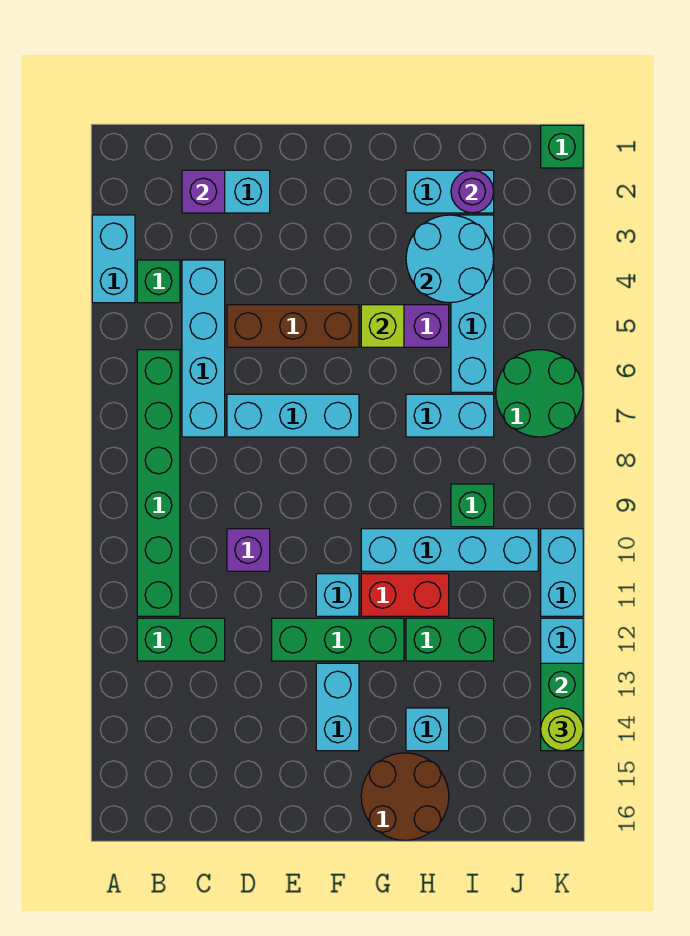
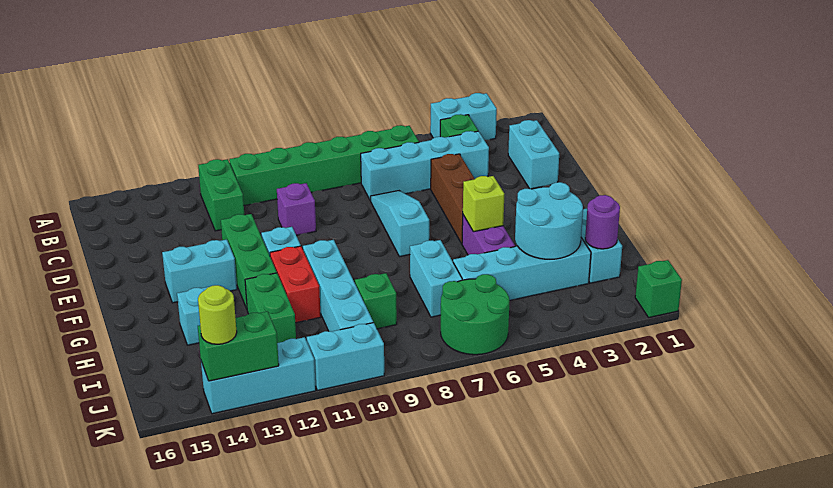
purple brick C2 level 2 -> none
cyan brick D7:F7 level 1 -> cyan slope D7:F7 level 1 top F
brown round brick G15:H16 level 1 -> none

